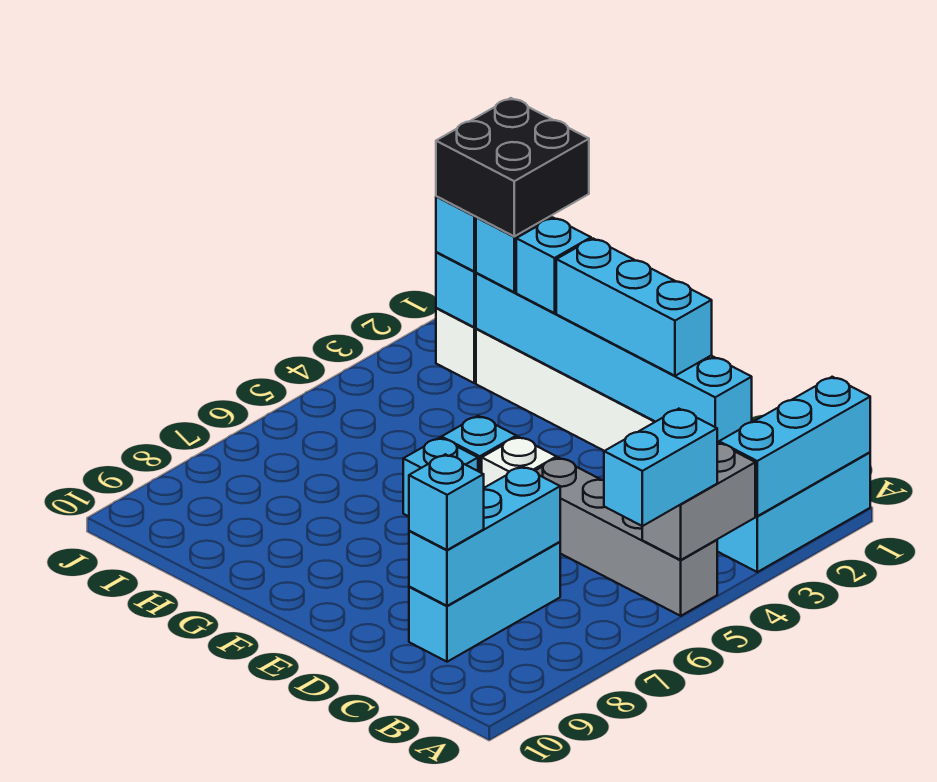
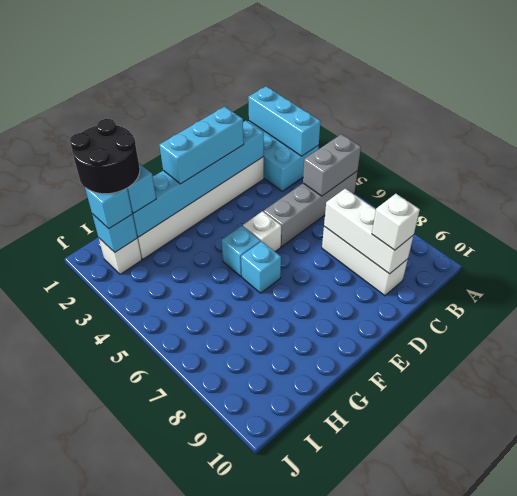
grey brick A4:A5 level 2 -> grey brick A5:B5 level 2
cyan brick A5:A6 level 3 -> none
cyan brick C7:C9 level 1 -> white brick C7:C9 level 1
cyan brick C7:C9 level 2 -> white brick C7:C9 level 2
cyan brick C9 level 3 -> white brick C9 level 3
cyan brick G2 level 3 -> none
black brick H1:I2 level 4 -> black round brick H1:I2 level 4

